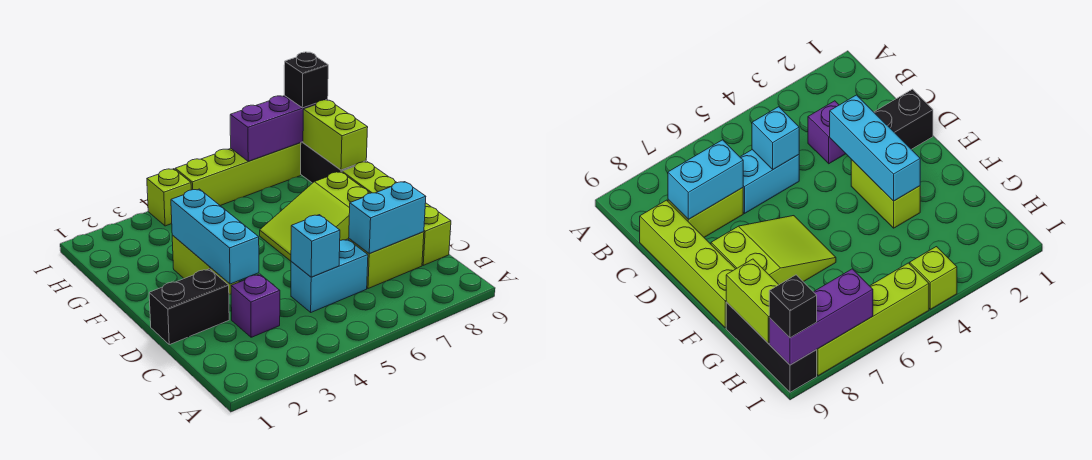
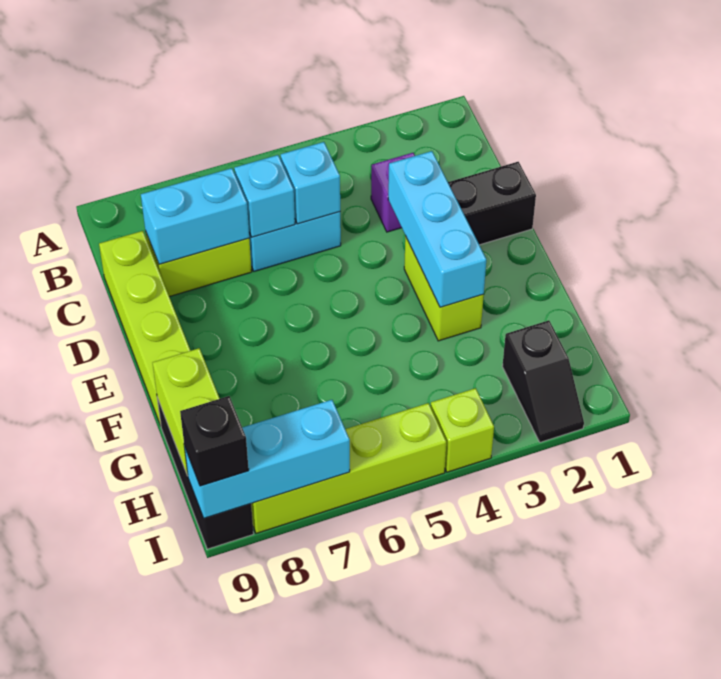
none -> cyan brick C6 level 2
lime slope E6:F8 level 1 top 8 -> none
none -> black slope H2:I2 level 1 top H
purple brick I7:I9 level 2 -> cyan brick I7:I9 level 2

